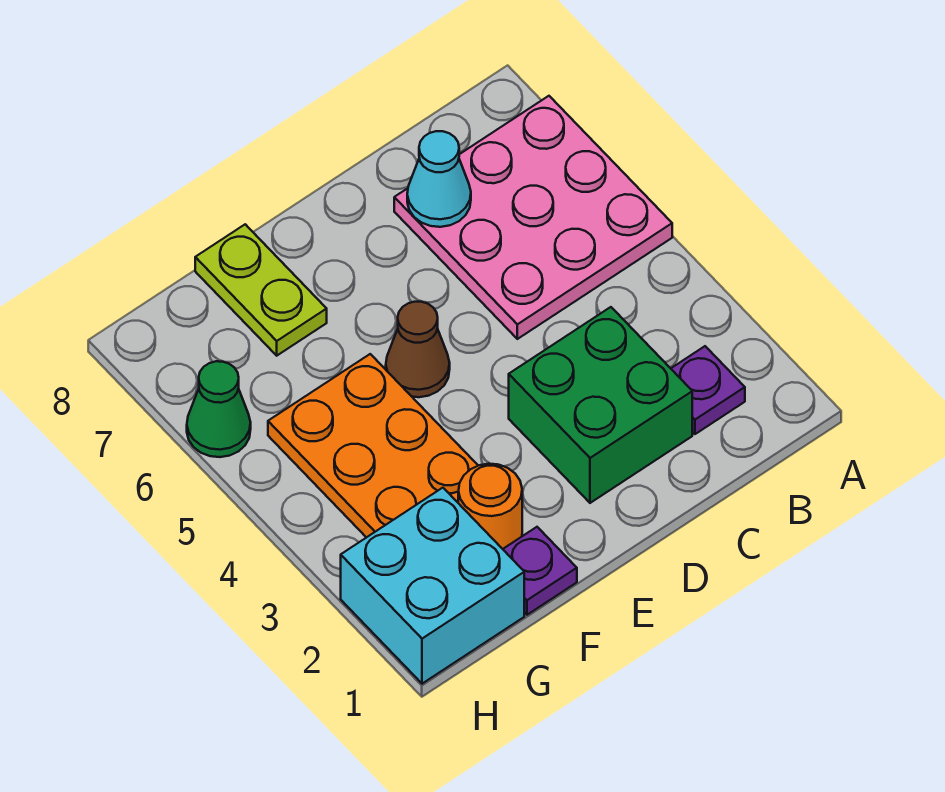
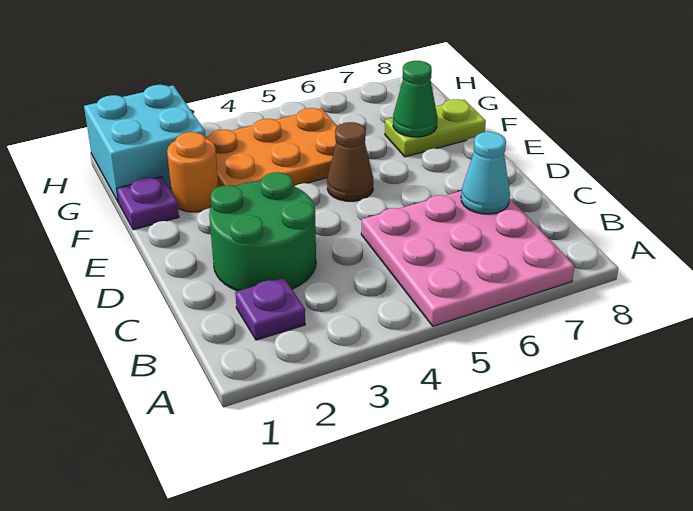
green brick C2:D3 level 1 -> green round brick C2:D3 level 1
green cone H6 level 1 -> green cone F7 level 2

